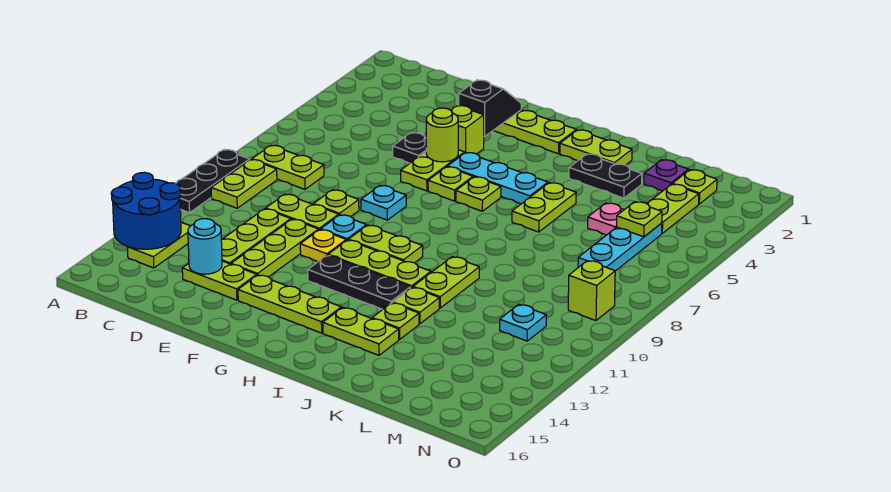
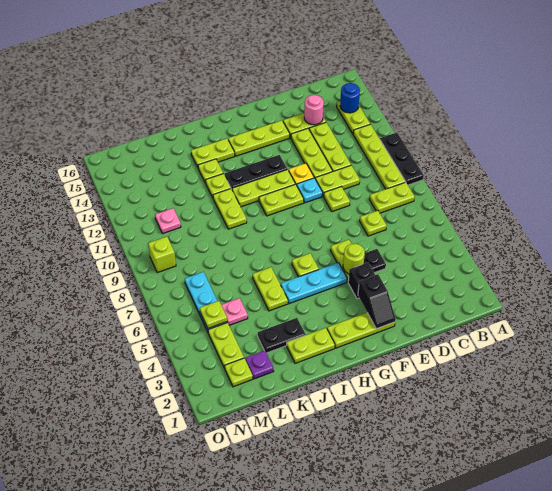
blue round brick A13:B14 level 2 -> blue round brick B14 level 2
lime plate B9:B10 level 1 -> lime plate B9:B12 level 1
cyan round brick D14 level 2 -> pink round brick D14 level 2
lime brick F4 level 1 -> black brick F4 level 1
cyan plate F8 level 1 -> none
lime plate G6 level 1 -> lime plate D7 level 1
cyan plate M11 level 1 -> pink plate M11 level 1

